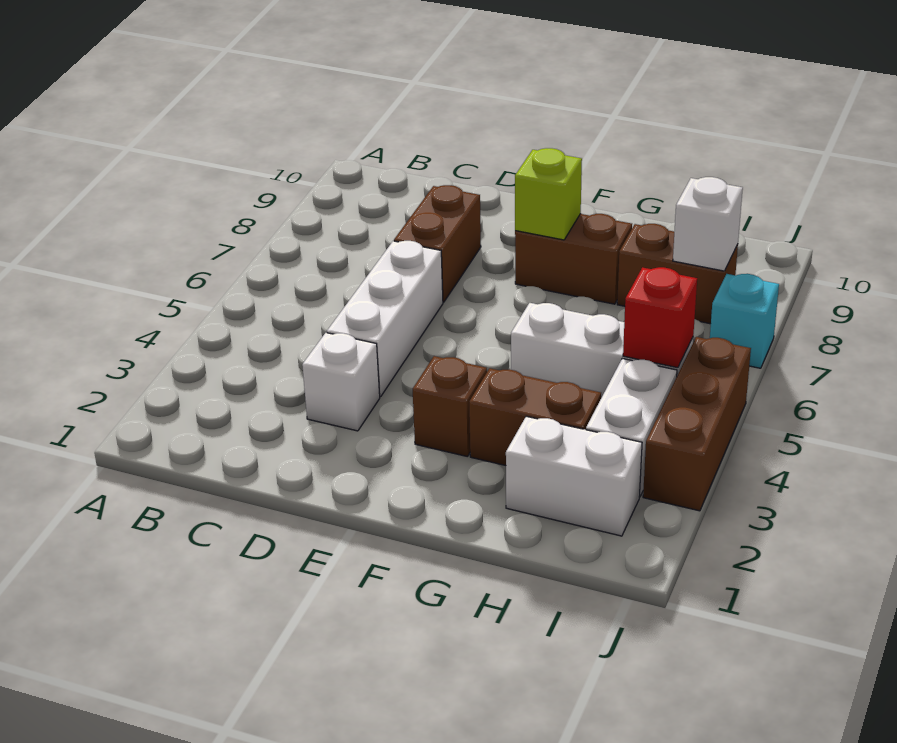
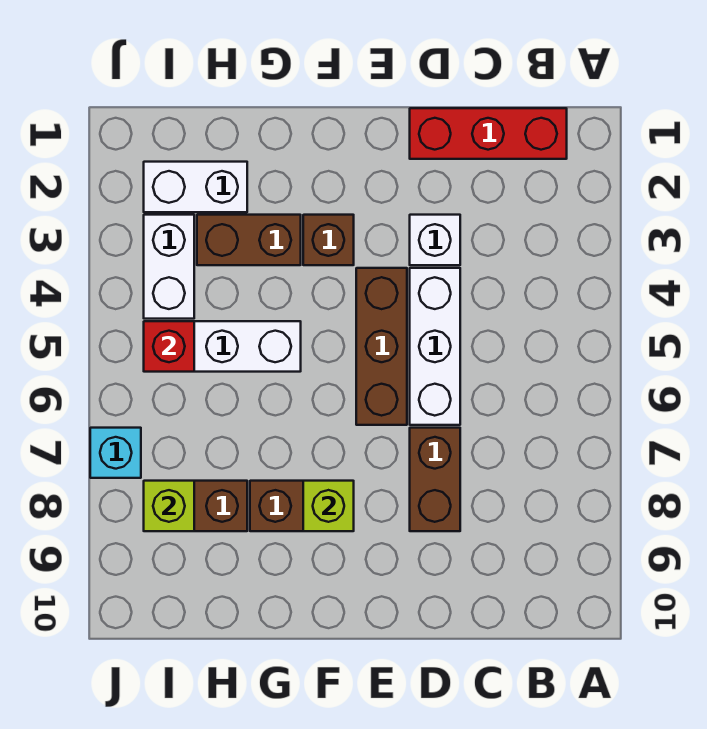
none -> red brick B1:D1 level 1
white brick I8 level 2 -> lime brick I8 level 2
brown brick J3:J5 level 1 -> brown brick E4:E6 level 1

